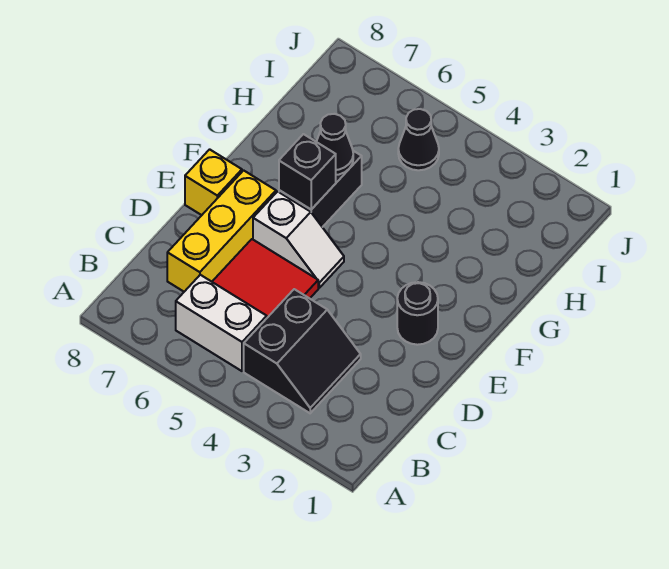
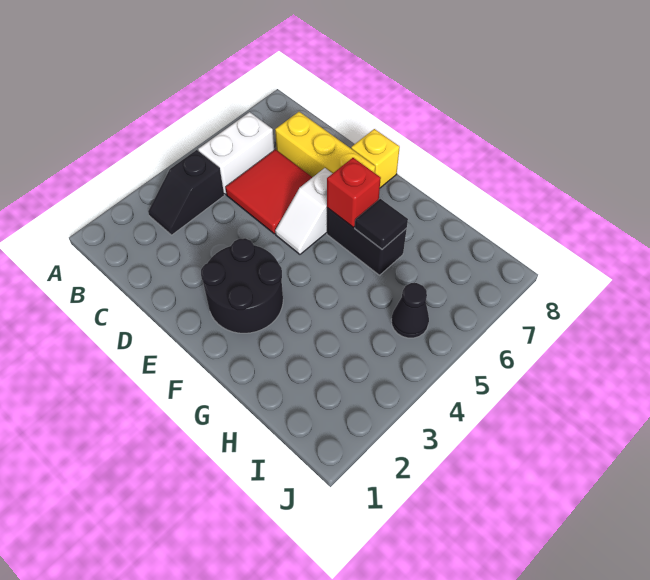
black slope B3:C4 level 1 top 4 -> black slope B3:B4 level 1 top 4
black round brick E2 level 1 -> black round brick E2:F3 level 1
black brick F6 level 2 -> red brick F6 level 2
black cone G6 level 2 -> black tile G6 level 2

